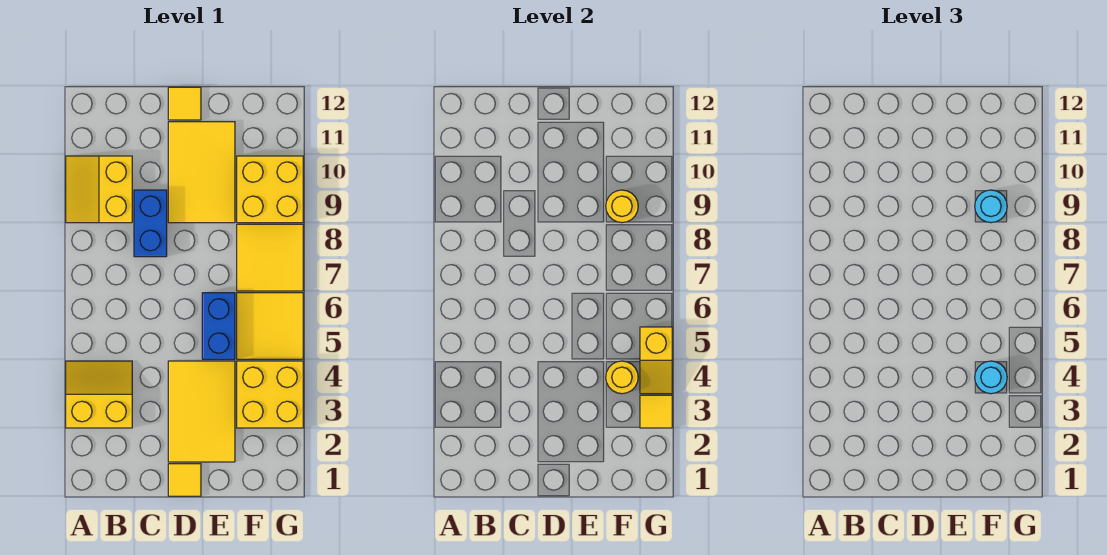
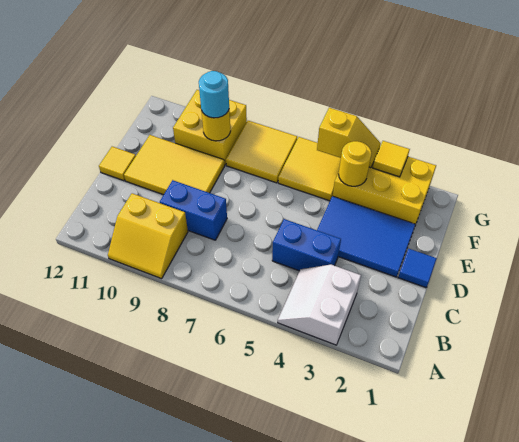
yellow slope A3:B4 level 1 top 3 -> white slope A3:B4 level 1 top 3
yellow tile D1 level 1 -> blue tile D1 level 1
yellow tile D2:E4 level 1 -> blue tile D2:E4 level 1
blue brick E5:E6 level 1 -> blue brick C4:C5 level 1
yellow brick F3:G4 level 1 -> yellow brick F2:G4 level 1
cyan round brick F4 level 3 -> none

